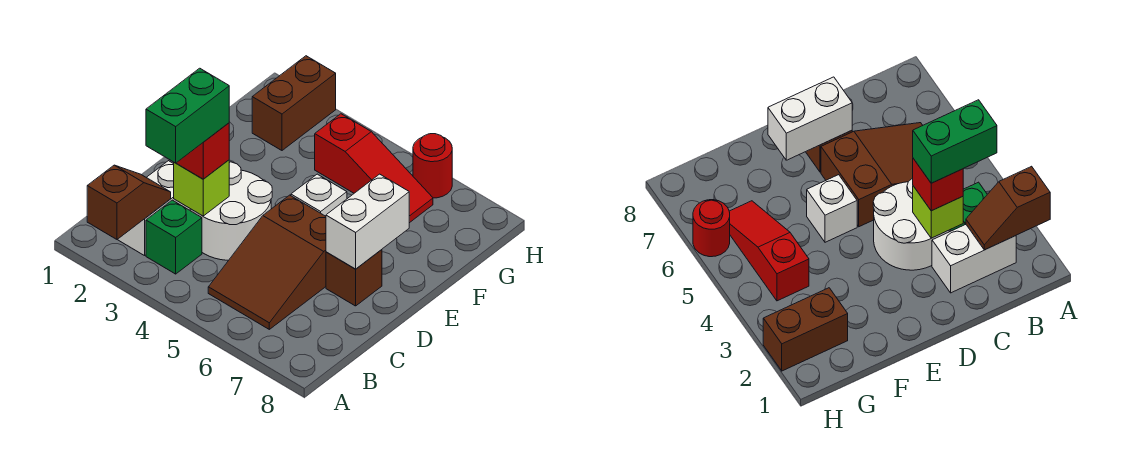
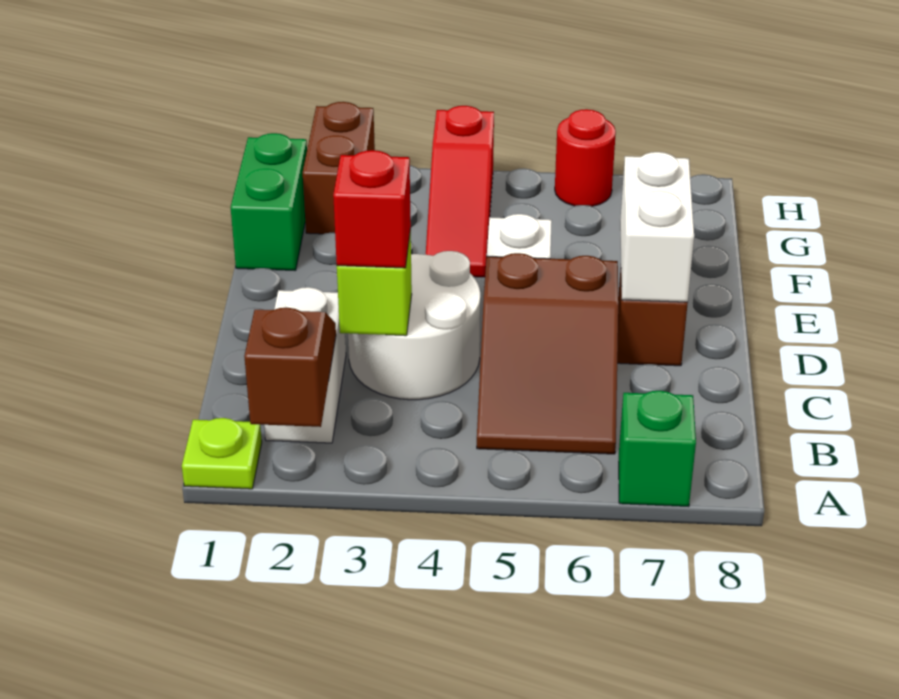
none -> lime plate A1 level 1
green brick B3 level 1 -> green brick A7 level 1
green brick B3:C3 level 4 -> green brick F1:G1 level 1
red slope G4:G6 level 1 top 4 -> red slope F4:H4 level 1 top H

